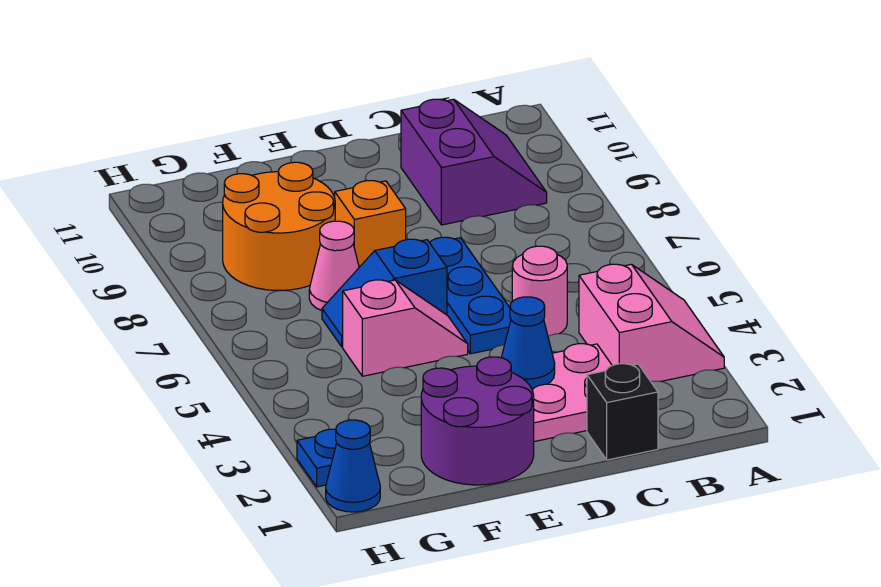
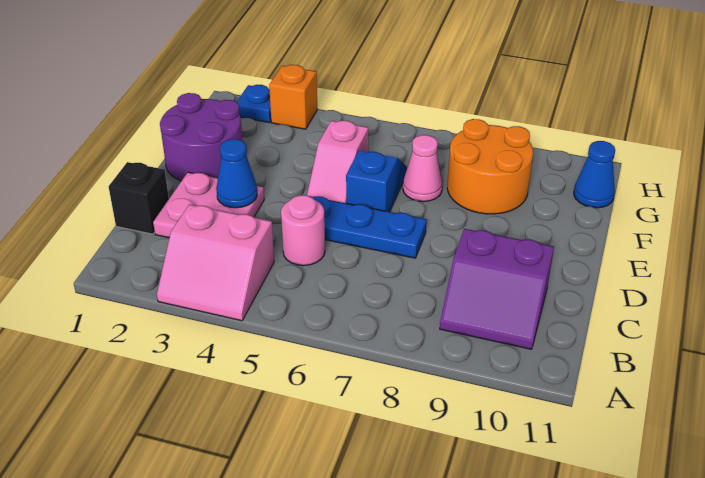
orange brick E8 level 1 -> orange brick H3 level 1
blue cone H1 level 1 -> blue cone G11 level 1

